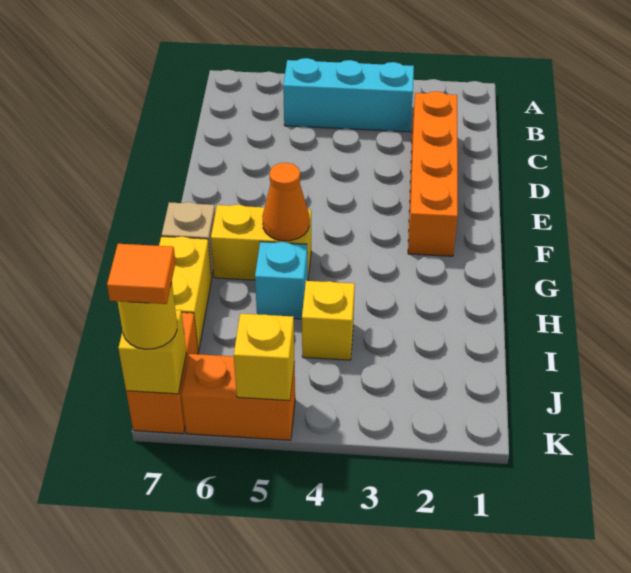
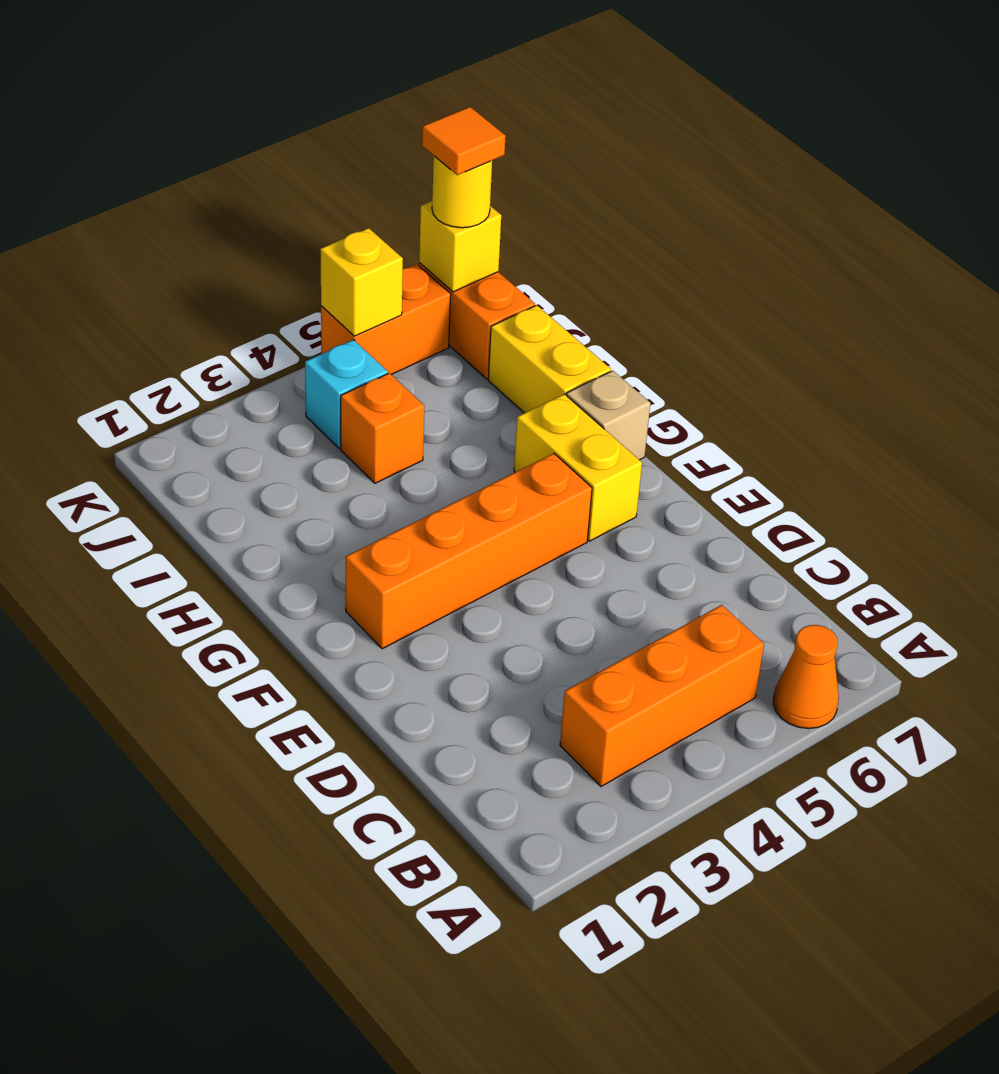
cyan brick B3:B5 level 1 -> orange brick B3:B5 level 1
orange brick C2:F2 level 1 -> orange brick F2:F5 level 1
yellow brick G5:G6 level 1 -> yellow brick F6:G6 level 1
orange cone G5 level 2 -> orange cone A6 level 1
cyan brick H5 level 1 -> cyan brick J4 level 1
yellow brick I4 level 1 -> orange brick I4 level 1

